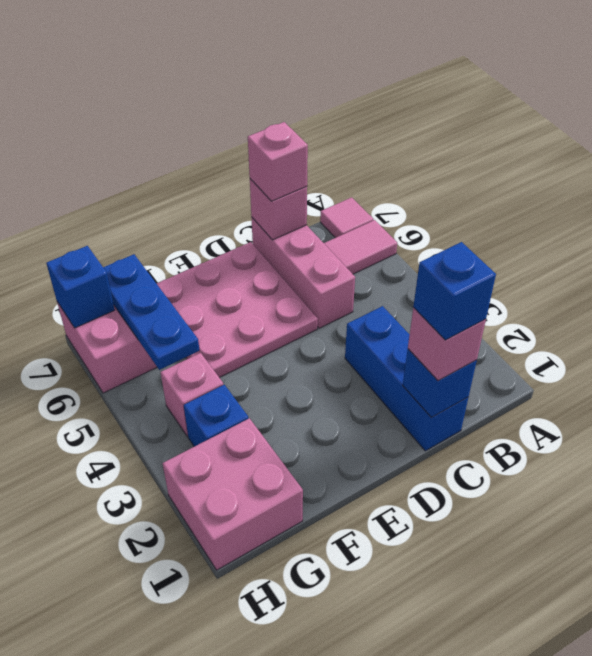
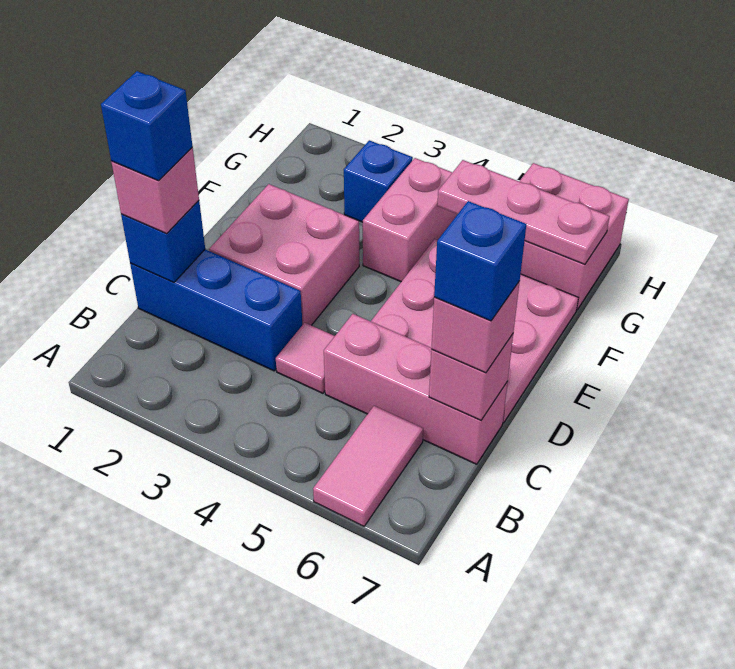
pink tile A7 level 1 -> pink tile C4 level 1
pink brick G1:H2 level 1 -> pink brick D2:E3 level 1
pink brick G4 level 1 -> pink brick F4:G4 level 1
blue plate G5:G7 level 2 -> pink plate G5:G7 level 2
blue brick H7 level 2 -> blue brick C7 level 4

